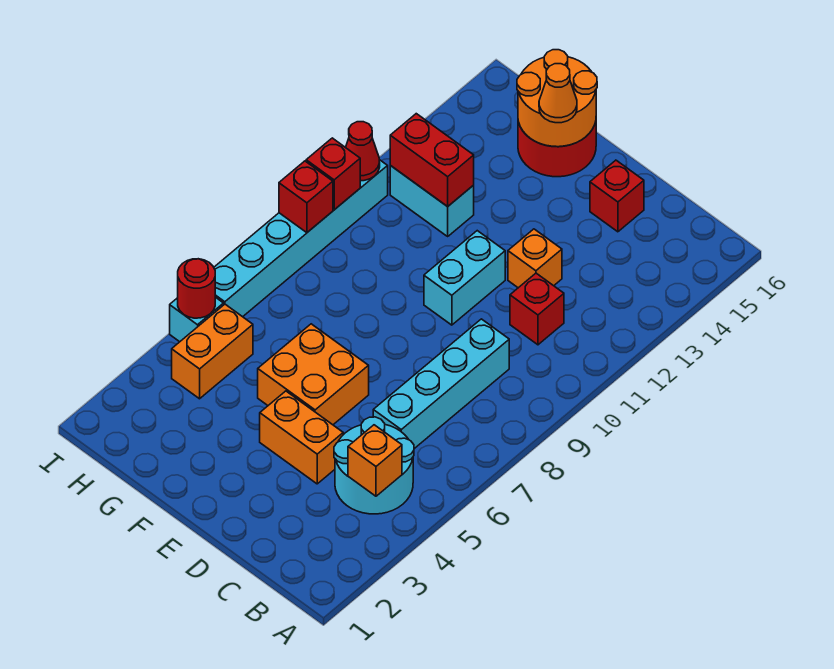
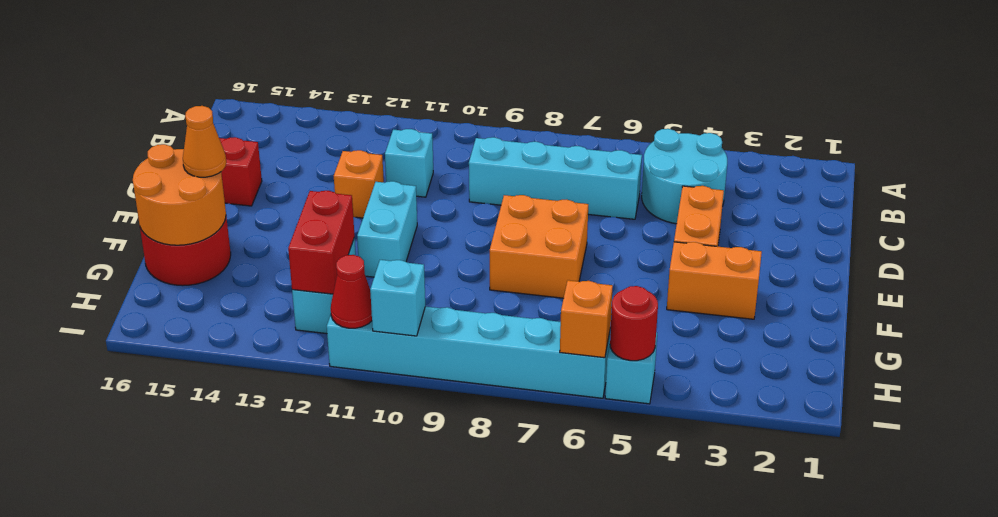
orange brick B4 level 2 -> orange brick I6 level 2
red brick C11 level 1 -> cyan brick C11 level 1
orange brick E5:F6 level 1 -> orange brick E7:F8 level 1
cyan brick E10:E11 level 1 -> cyan brick E11:F11 level 1
orange brick H4:H5 level 1 -> orange brick F3:F4 level 1
red brick I9 level 2 -> none
red brick I10 level 2 -> cyan brick I10 level 2

